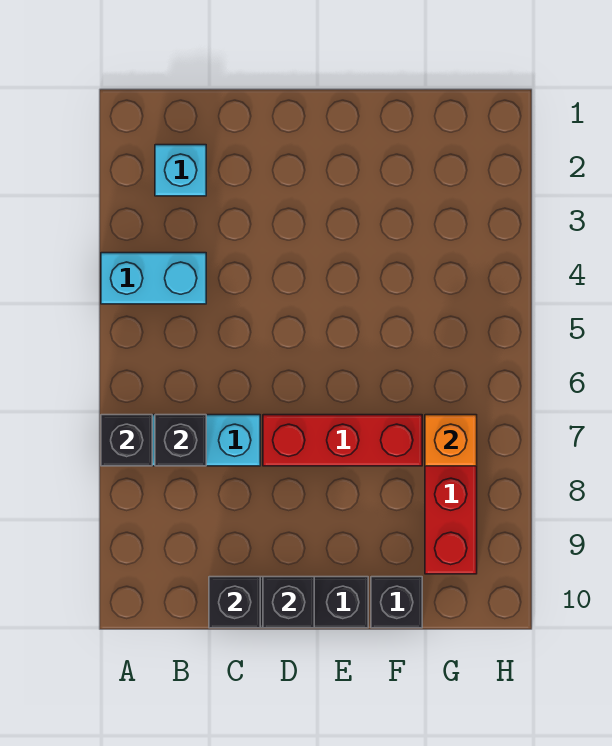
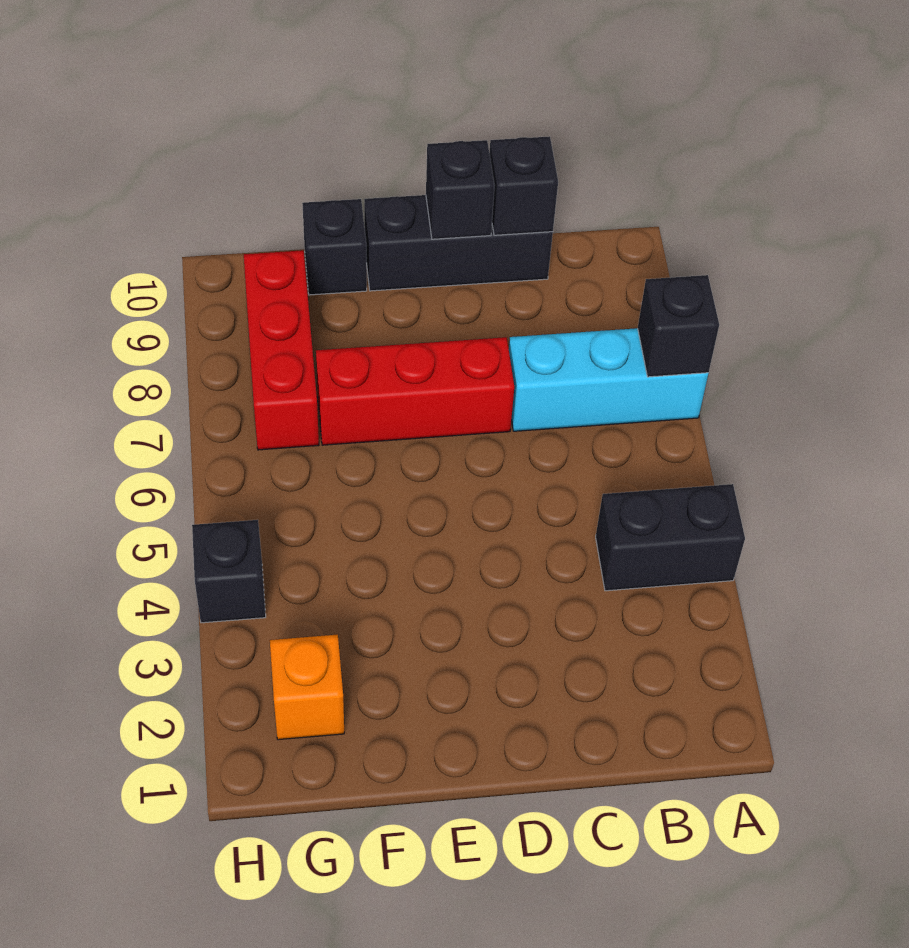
cyan brick A4:B4 level 1 -> black brick A4:B4 level 1
cyan brick B2 level 1 -> none
black brick B7 level 2 -> black brick H4 level 1
orange brick G7 level 2 -> orange brick G2 level 1

